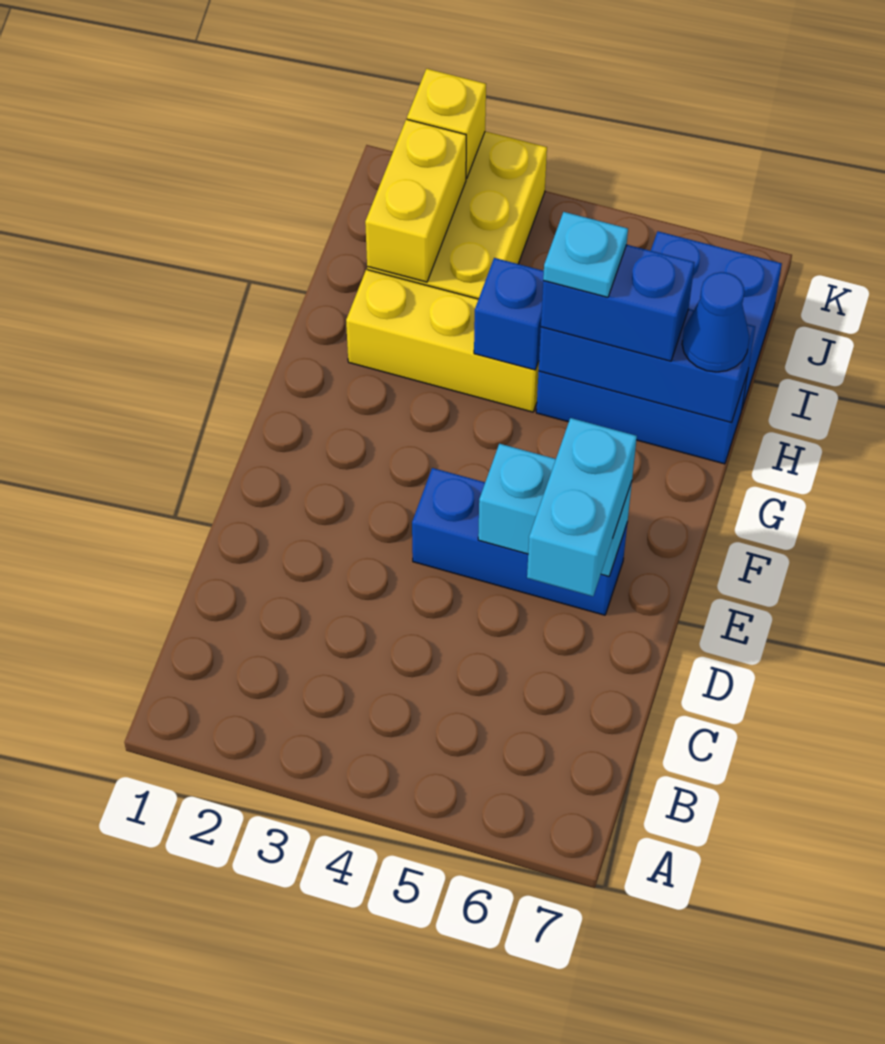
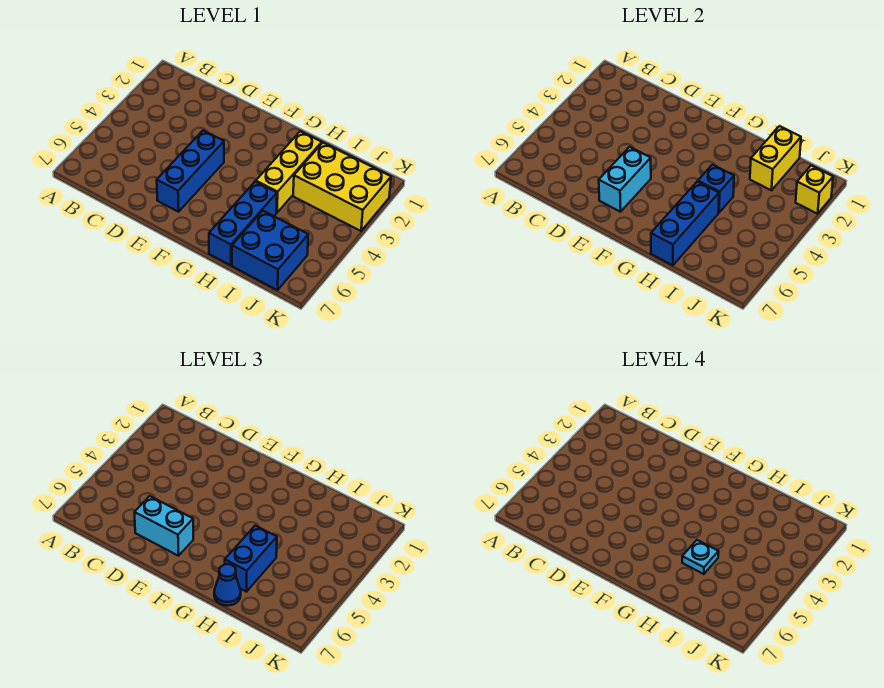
yellow brick I2:J2 level 2 -> yellow brick I1:I2 level 2

